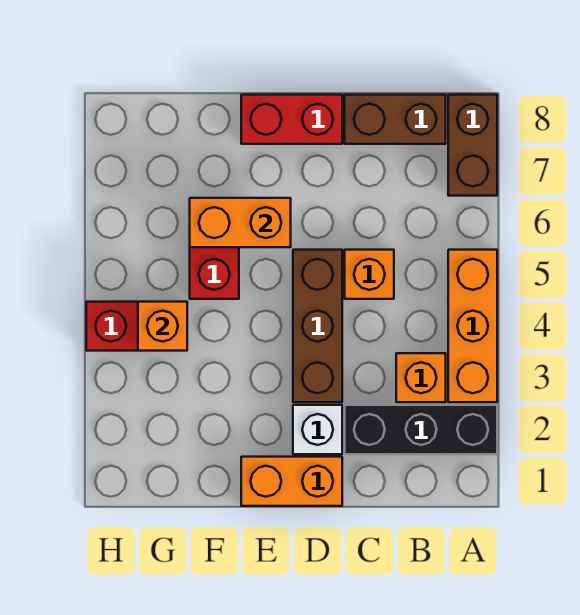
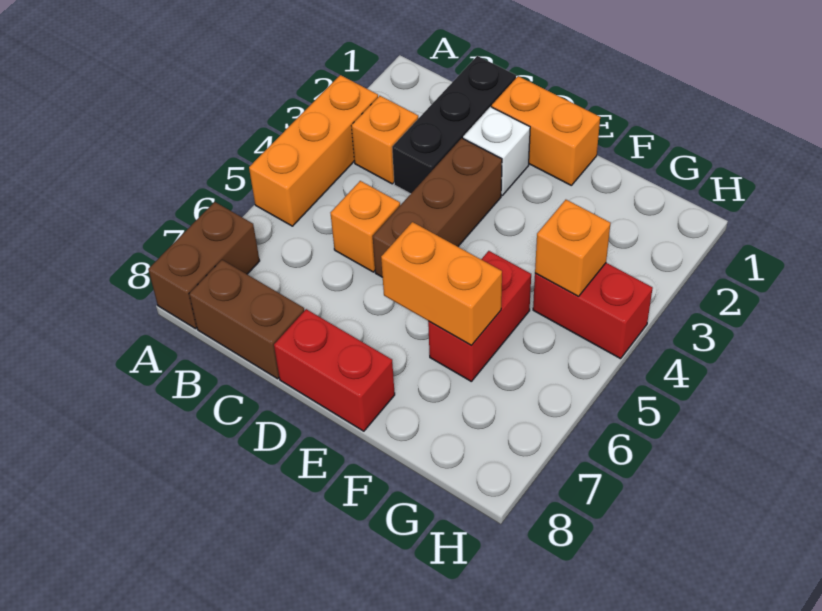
black brick A2:C2 level 1 -> black brick C1:C3 level 1

